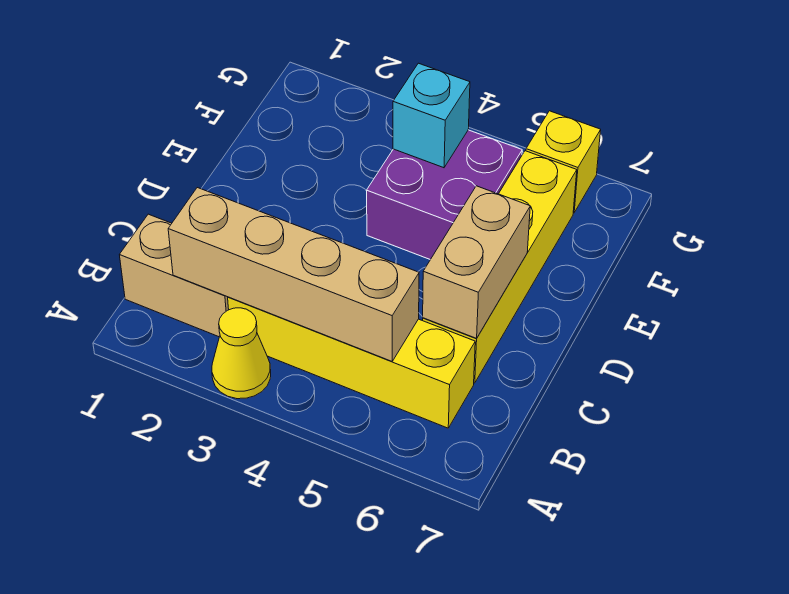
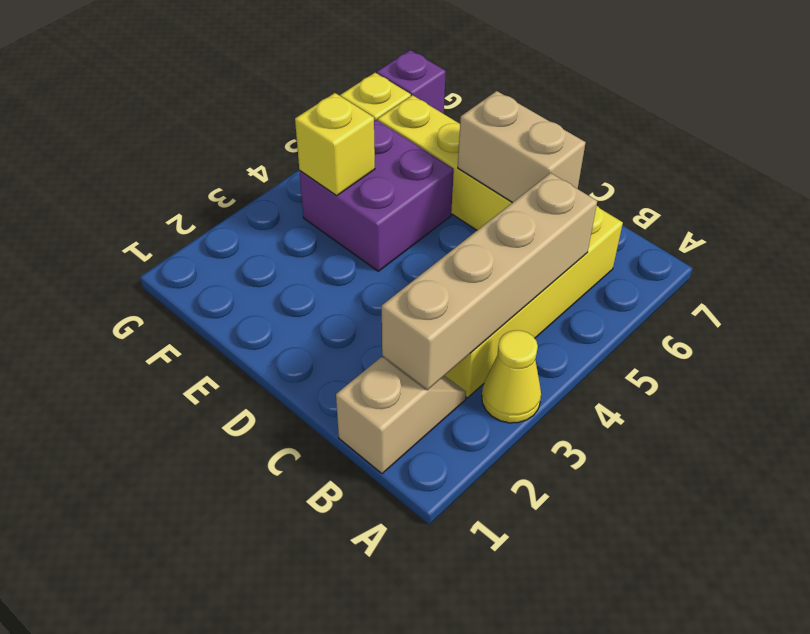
tan brick B1:B2 level 1 -> tan slope B1:B2 level 1 top 1
cyan brick F4 level 2 -> yellow brick F4 level 2
none -> purple brick G7 level 1

